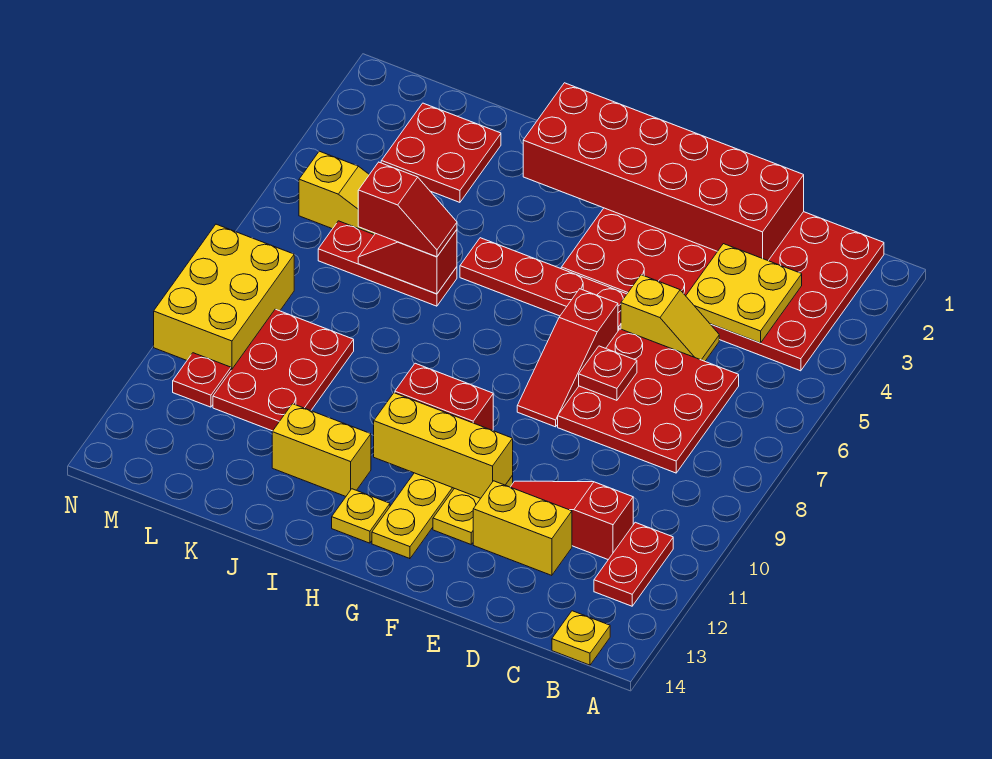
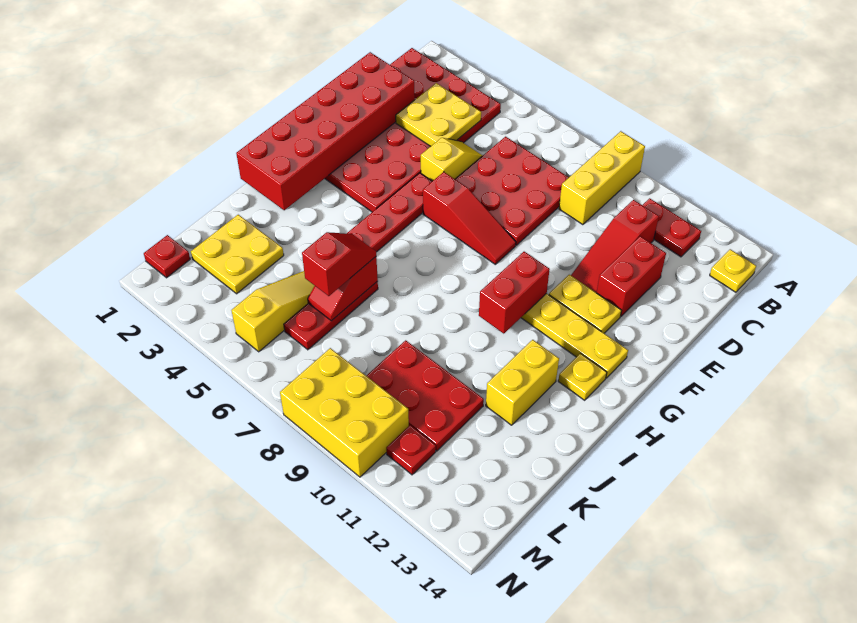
yellow brick D12:E12 level 1 -> red brick D12:E12 level 1
red plate E7 level 2 -> red plate M1 level 1
yellow brick F11:H11 level 2 -> yellow brick A9:C9 level 1
red plate K2:L3 level 1 -> yellow plate K2:L3 level 1

